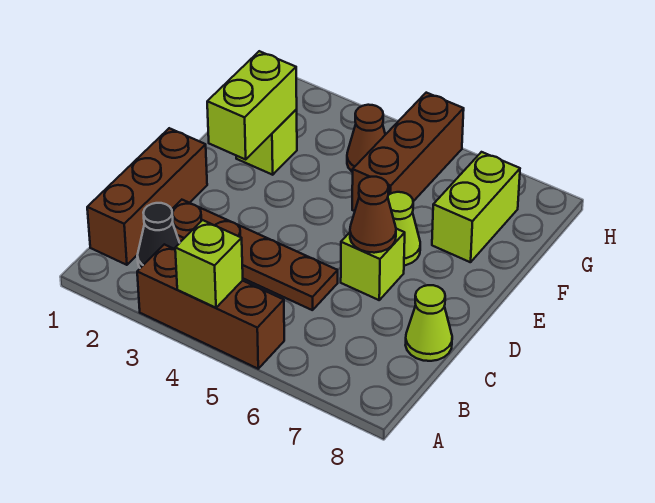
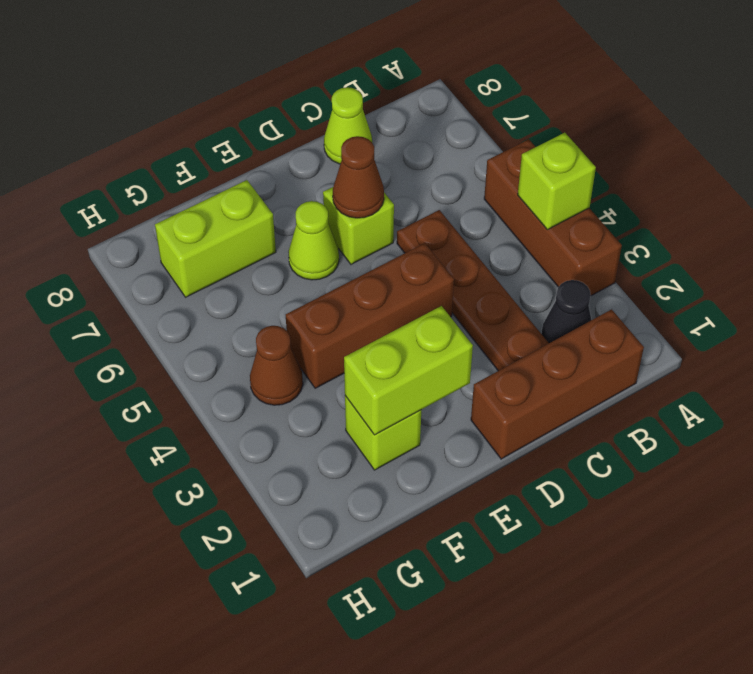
brown brick F5:H5 level 1 -> brown brick D4:F4 level 1

